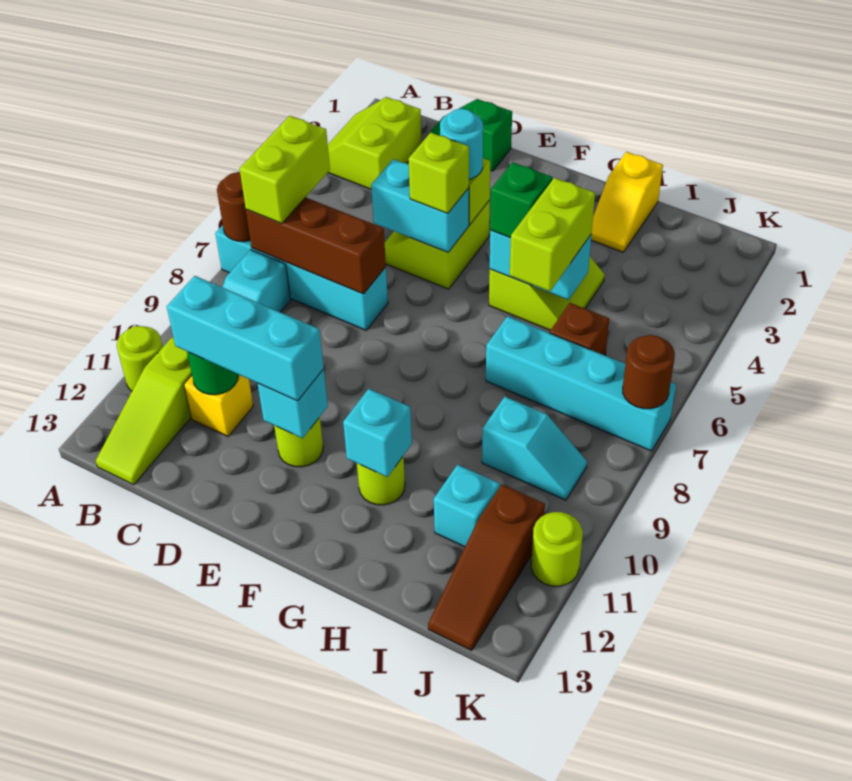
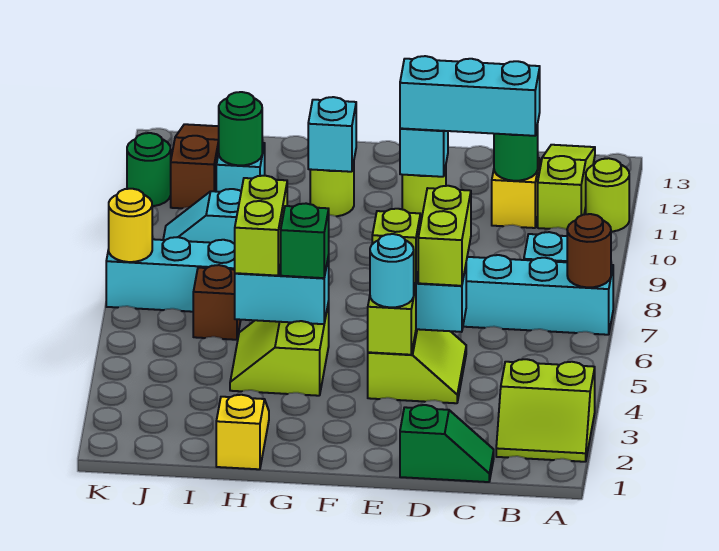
lime slope A2:B3 level 1 top B -> lime slope A2:B3 level 1 top 3
lime brick B6:B7 level 3 -> lime brick D5:D6 level 3
brown brick B7:D7 level 2 -> none
none -> green round brick I11 level 2
brown round brick K7 level 2 -> yellow round brick K7 level 2
lime round brick K11 level 1 -> green round brick K11 level 1

